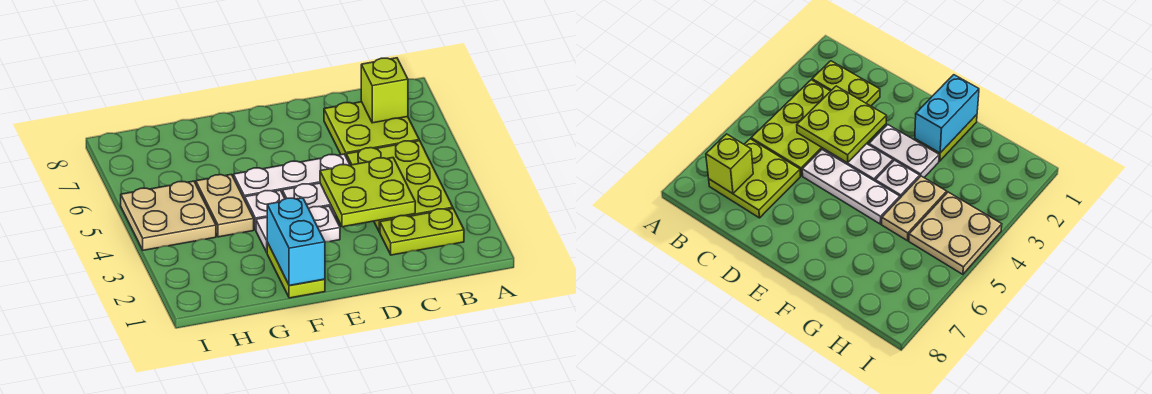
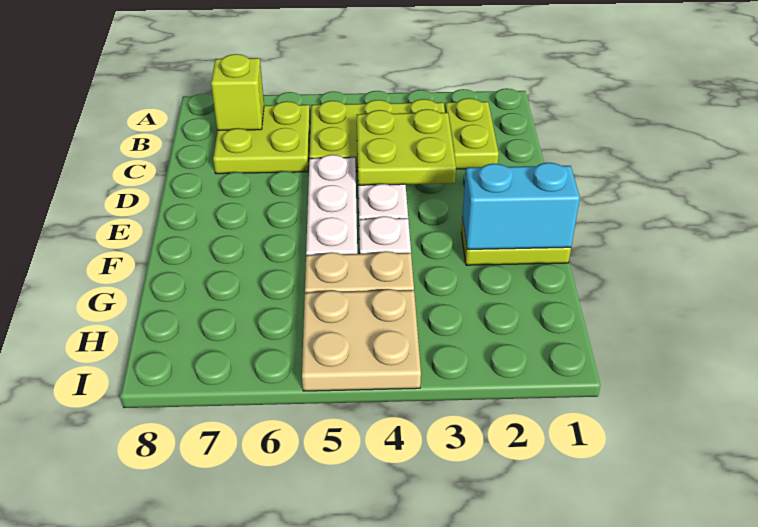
white plate E3:F3 level 1 -> none

